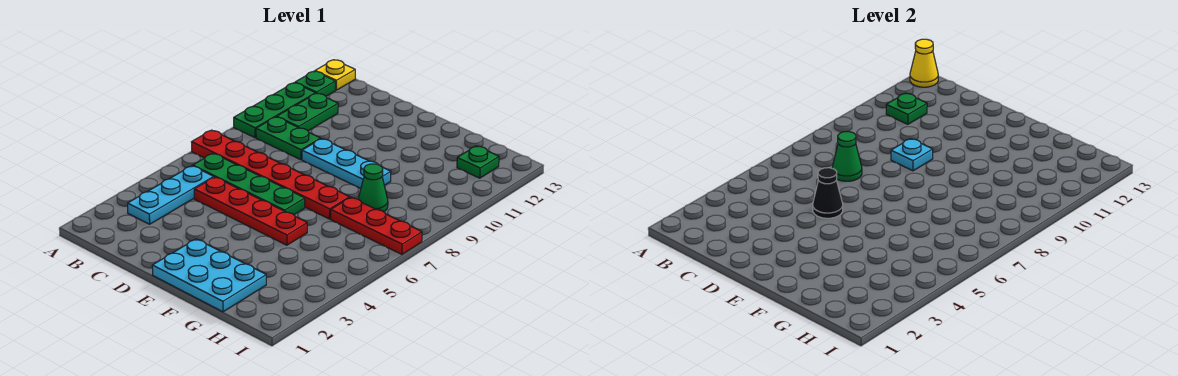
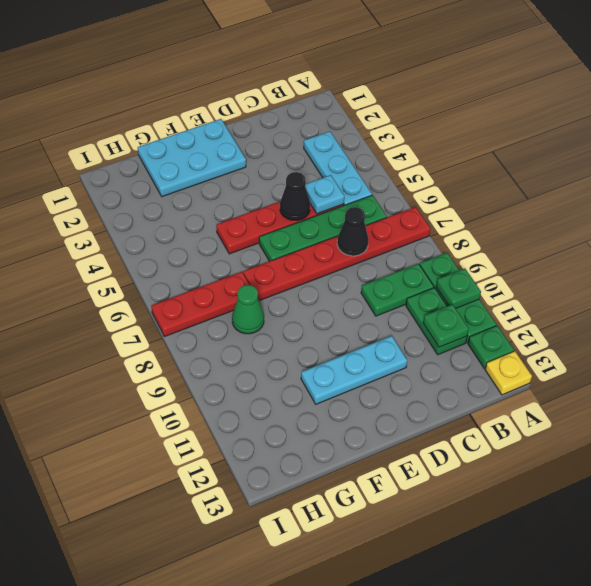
yellow cone A13 level 2 -> none
green cone C7 level 2 -> black cone C7 level 2
cyan plate D9:F9 level 1 -> cyan plate D11:F11 level 1
cyan plate D9 level 2 -> cyan plate C5 level 2
green plate H12 level 1 -> green plate A10 level 2

